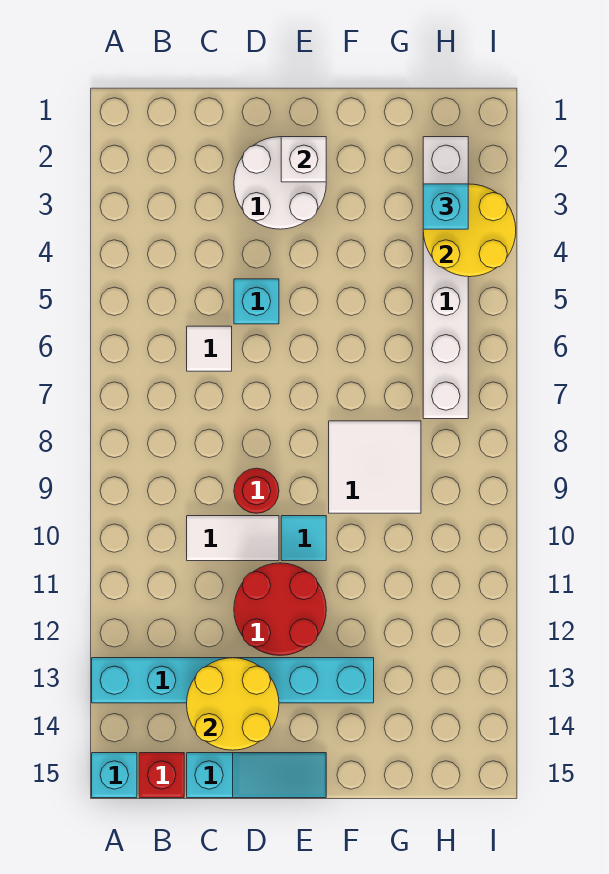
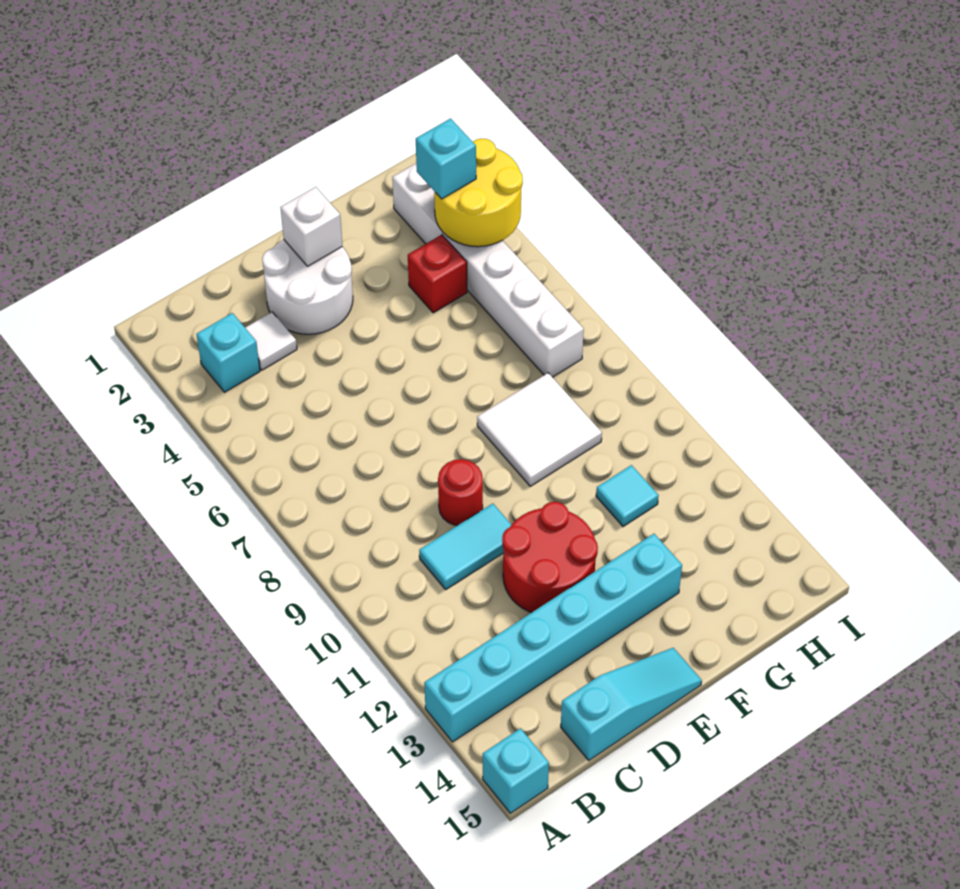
red brick B15 level 1 -> red brick G4 level 1
white tile C6 level 1 -> white tile C3 level 1
white tile C10:D10 level 1 -> cyan tile C10:D10 level 1
yellow round brick C13:D14 level 2 -> none
cyan brick D5 level 1 -> cyan brick B3 level 1
cyan tile E10 level 1 -> cyan tile G11 level 1

